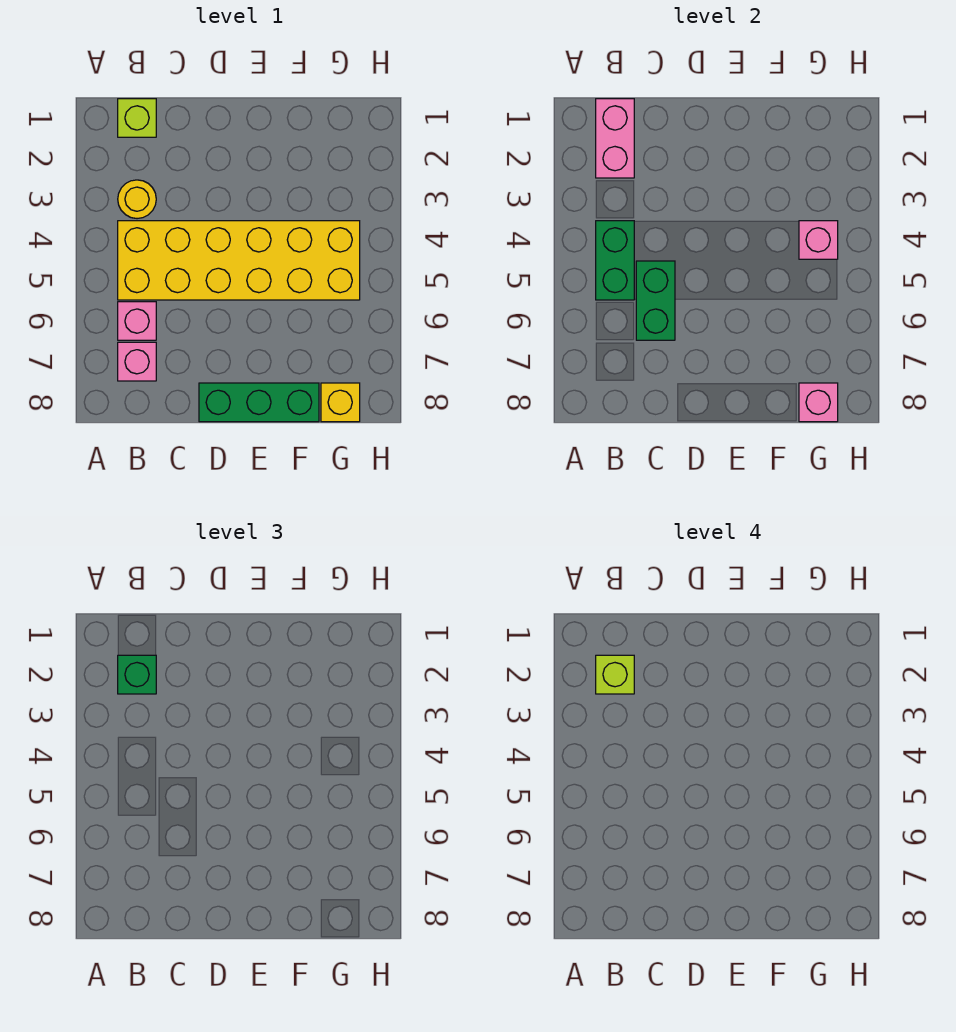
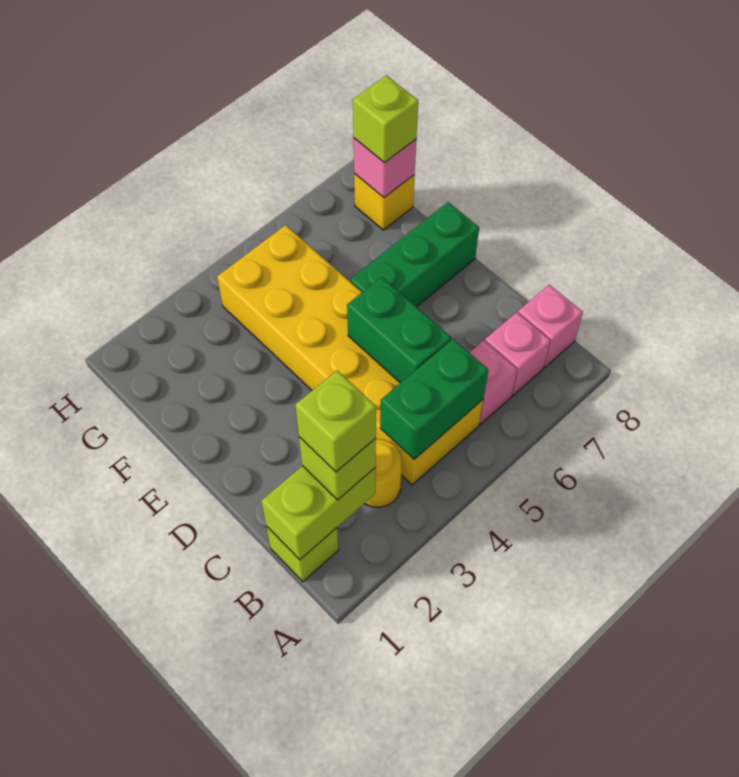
pink brick B1:B2 level 2 -> lime brick B1:B2 level 2
green brick B2 level 3 -> lime brick B2 level 3
green brick C5:C6 level 2 -> green brick C5:D5 level 2
green brick D8:F8 level 1 -> green brick E6:E8 level 1
pink brick G4 level 2 -> pink brick B8 level 1
none -> lime brick G8 level 3

